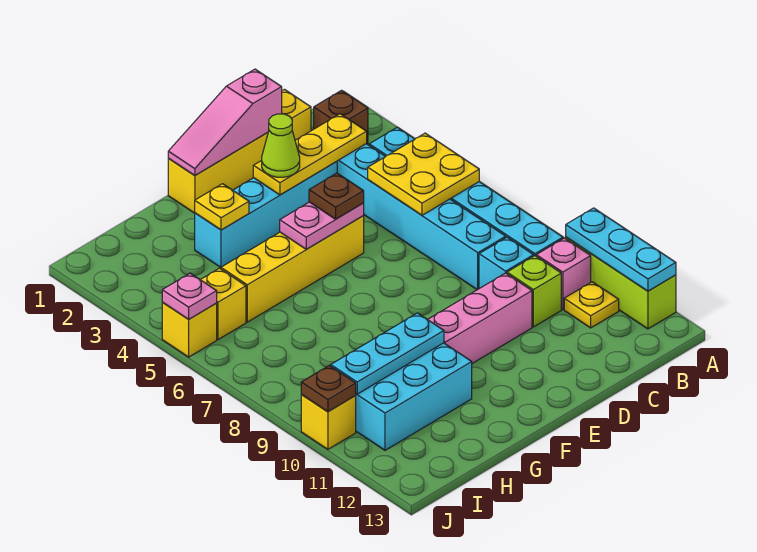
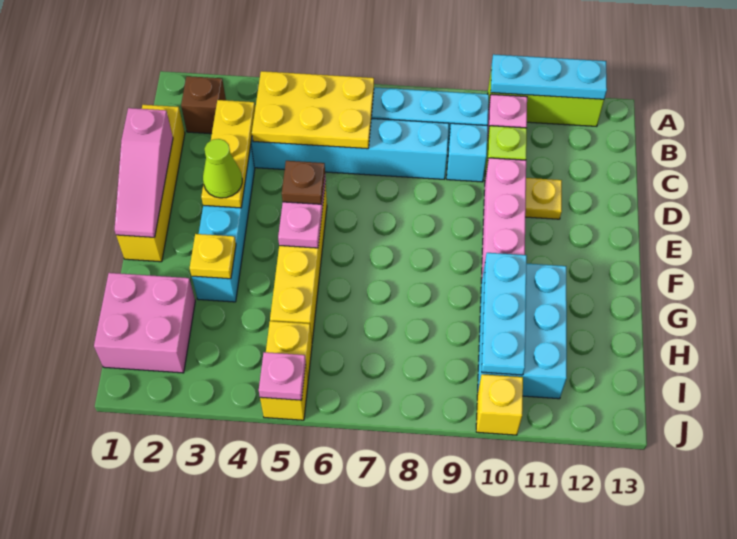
yellow plate B5:C6 level 2 -> yellow plate B4:C6 level 2
yellow plate B11 level 1 -> yellow plate D11 level 1
none -> pink brick H1:I2 level 1
brown plate J10 level 2 -> none

